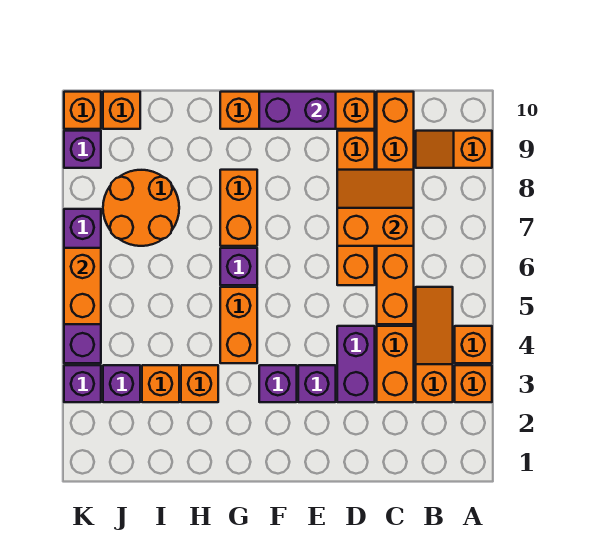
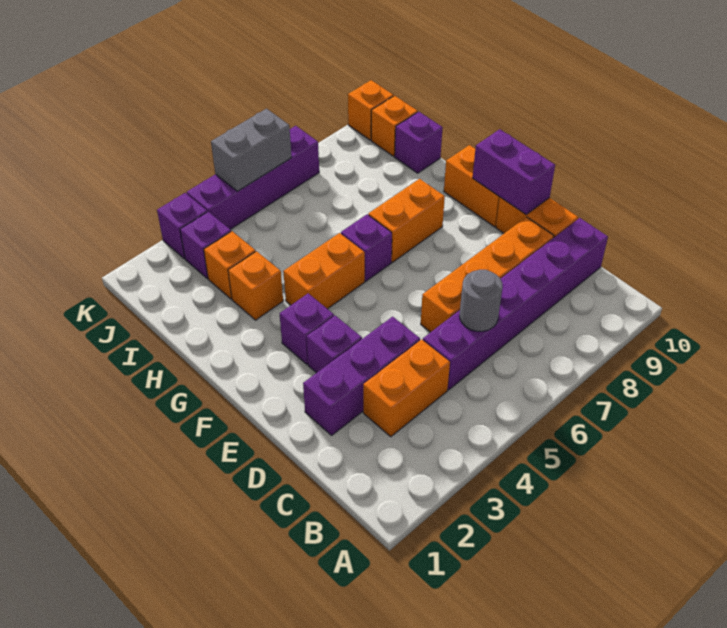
orange brick A3 level 1 -> none
orange brick A4 level 1 -> none
orange slope A9:B9 level 1 top A -> none
orange slope B3:B5 level 1 top 3 -> none
orange brick C5:C10 level 1 -> purple brick C5:C10 level 1
none -> grey round brick C6 level 2
orange slope C7:D8 level 2 top 7 -> none
purple brick D3:D4 level 1 -> purple brick D2:D4 level 1
orange round brick I7:J8 level 1 -> none
orange brick K5:K6 level 2 -> grey brick K5:K6 level 2
purple brick K9 level 1 -> purple brick I10 level 1

